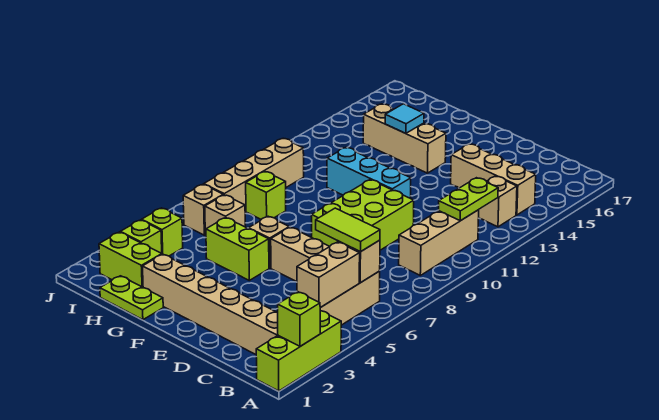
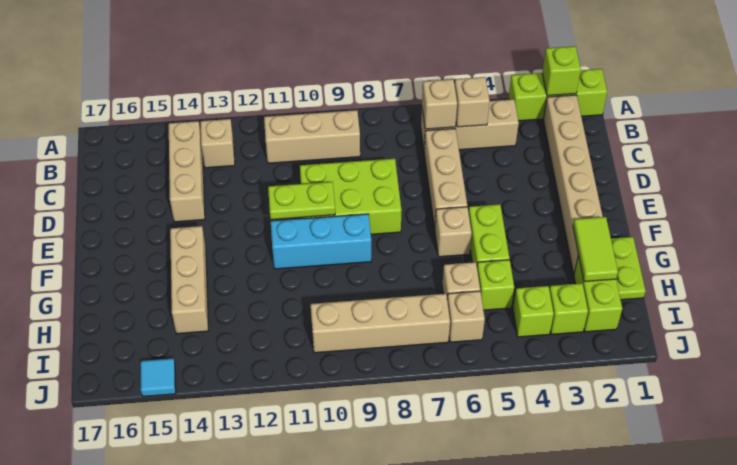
tan brick B4:B5 level 2 -> tan brick B5 level 2
lime tile B6:C6 level 3 -> lime tile G2:H2 level 2
lime plate B11:B12 level 2 -> lime plate E10:E11 level 2
cyan brick E11:G11 level 1 -> cyan brick F9:F11 level 1
cyan tile G14 level 2 -> cyan tile J15 level 1
lime brick H8 level 1 -> lime brick H5 level 1

